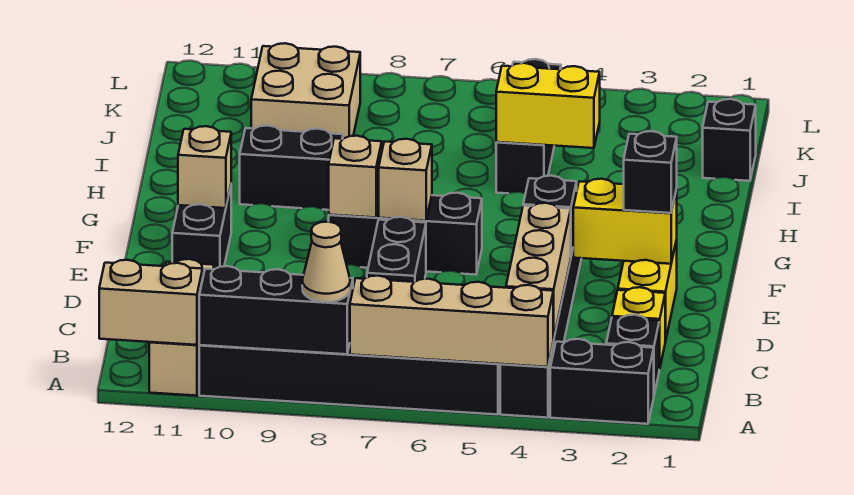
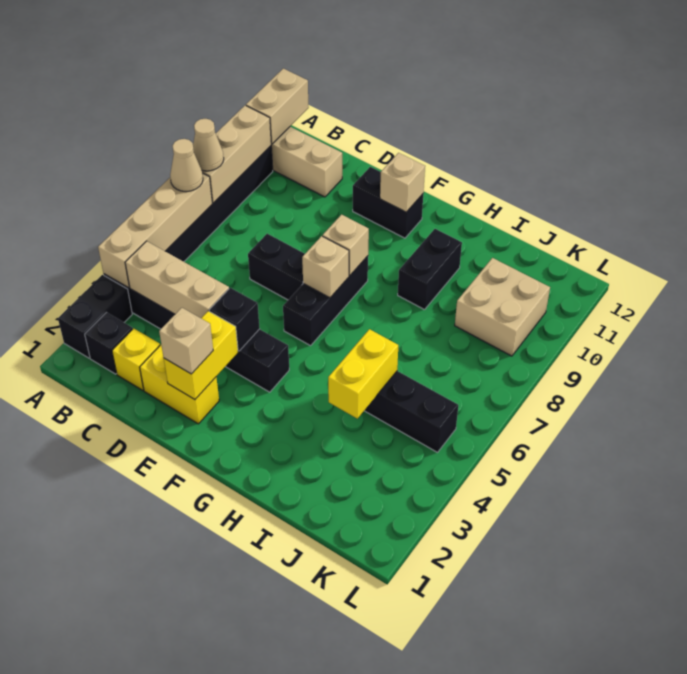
none -> tan cone A7 level 3
black brick A8:A10 level 2 -> tan brick A8:A10 level 2
black brick E2 level 3 -> tan brick E2 level 3
black brick J1 level 1 -> none

